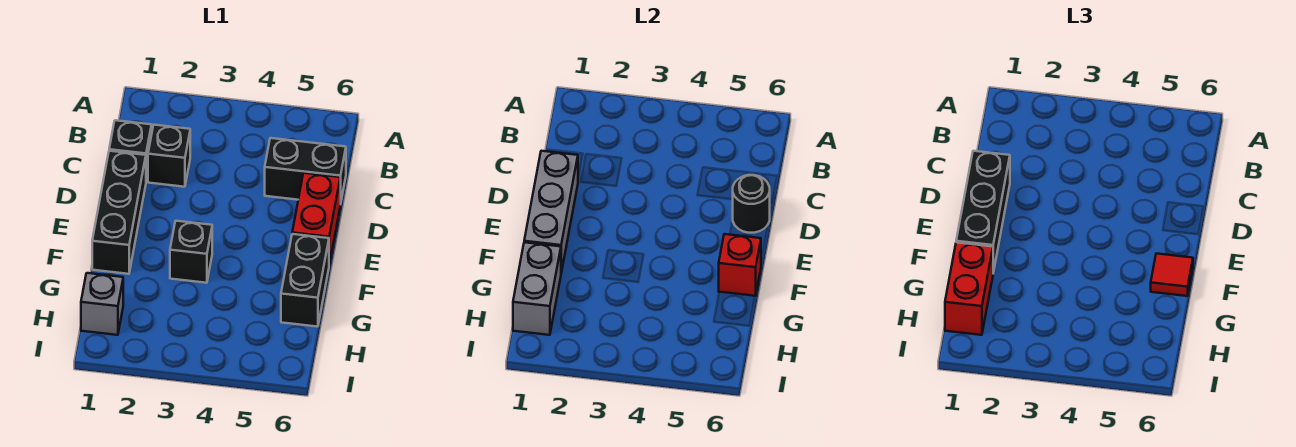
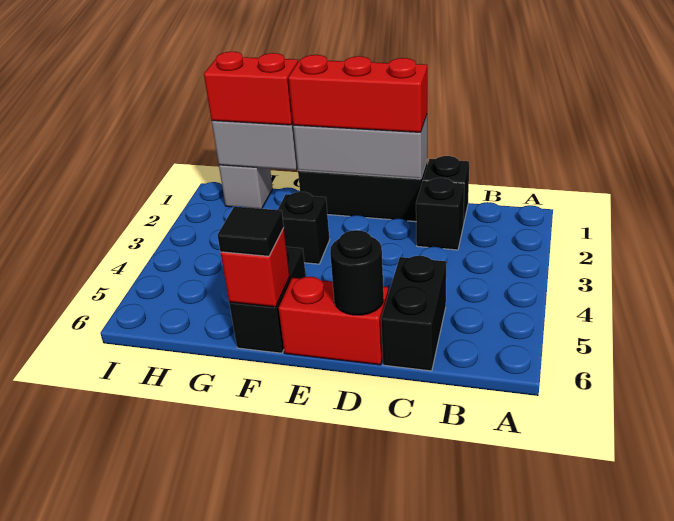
black brick D1:F1 level 3 -> red brick D1:F1 level 3
black brick F6:G6 level 1 -> black brick F5:F6 level 1
red tile F6 level 3 -> black tile F6 level 3

